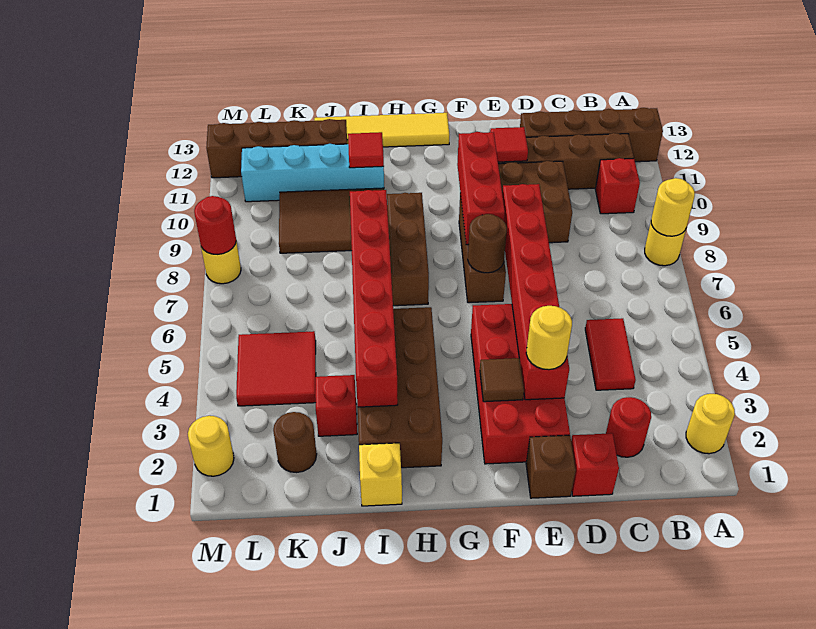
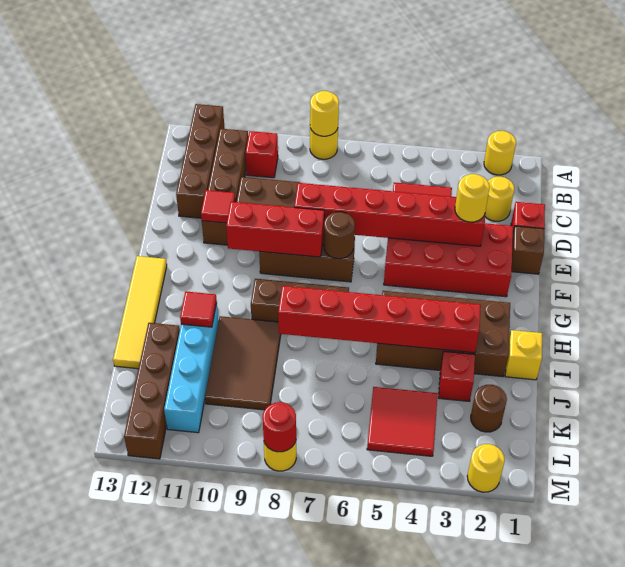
red round brick C2 level 1 -> yellow round brick C2 level 1
brown tile F3 level 2 -> none

